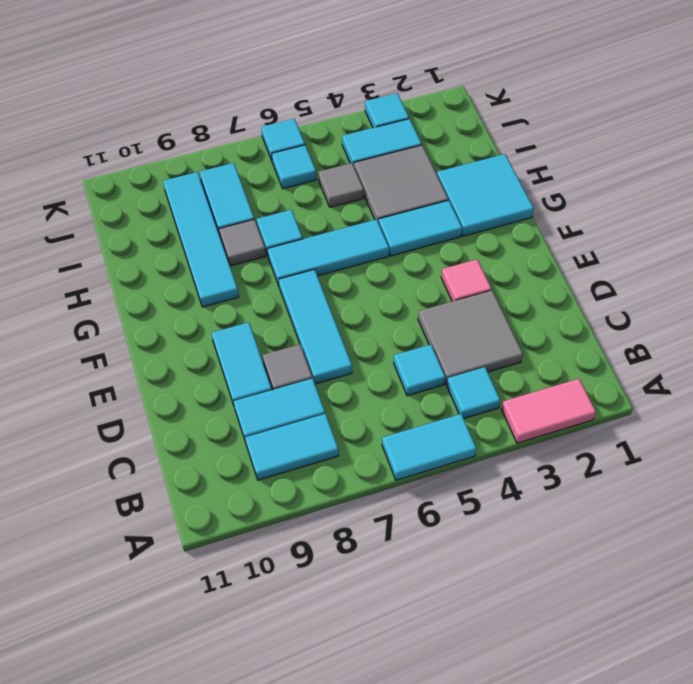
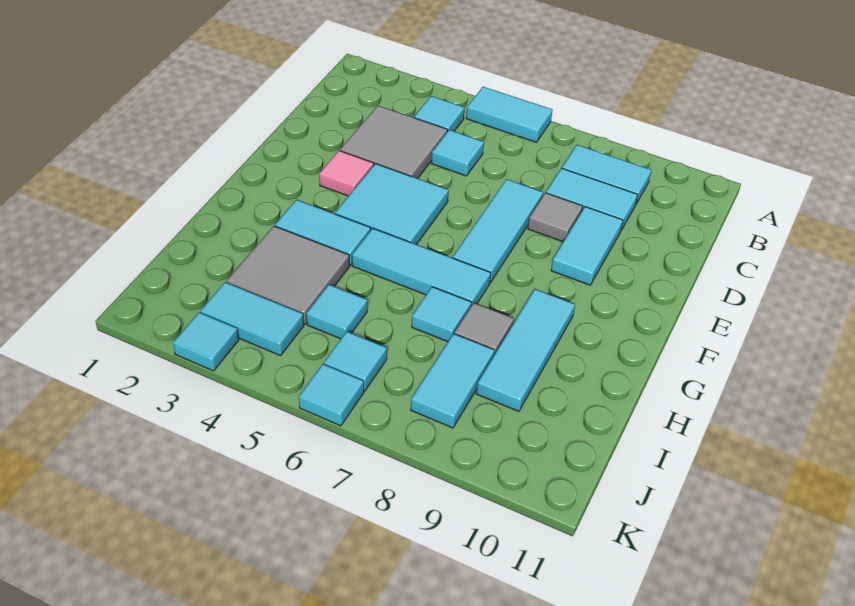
pink tile A2:A3 level 1 -> none
cyan tile G1:H2 level 1 -> cyan tile E4:F5 level 1
cyan tile G9:J9 level 1 -> cyan tile G9:I9 level 1
grey tile I5 level 1 -> cyan tile I5 level 1

